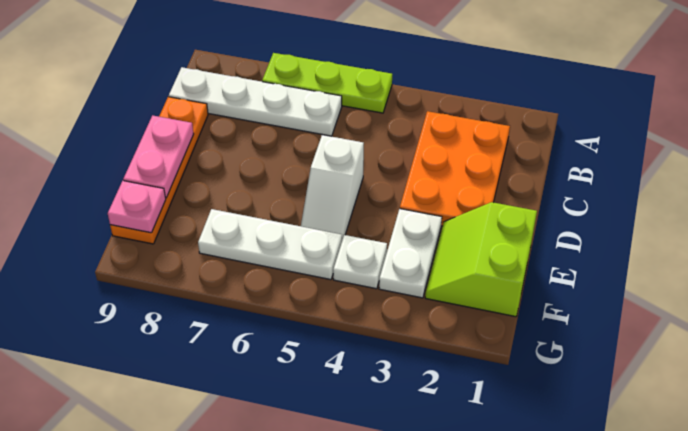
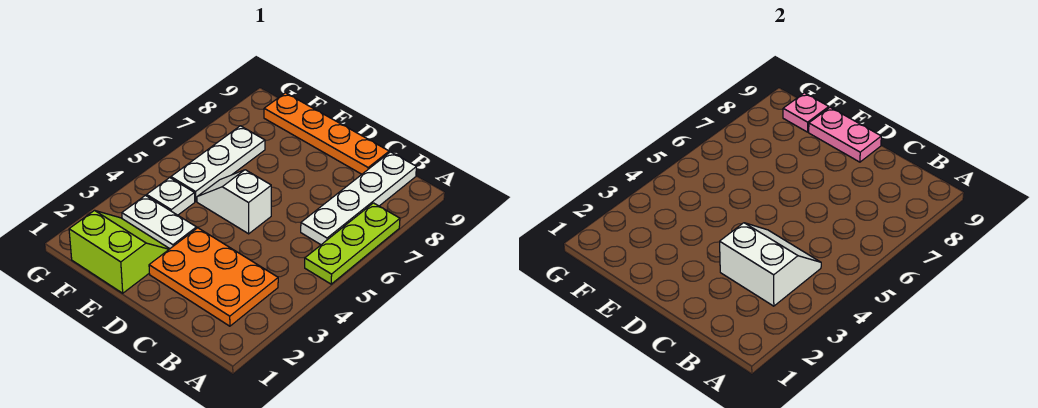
none -> white slope B3:C4 level 2 top 3

